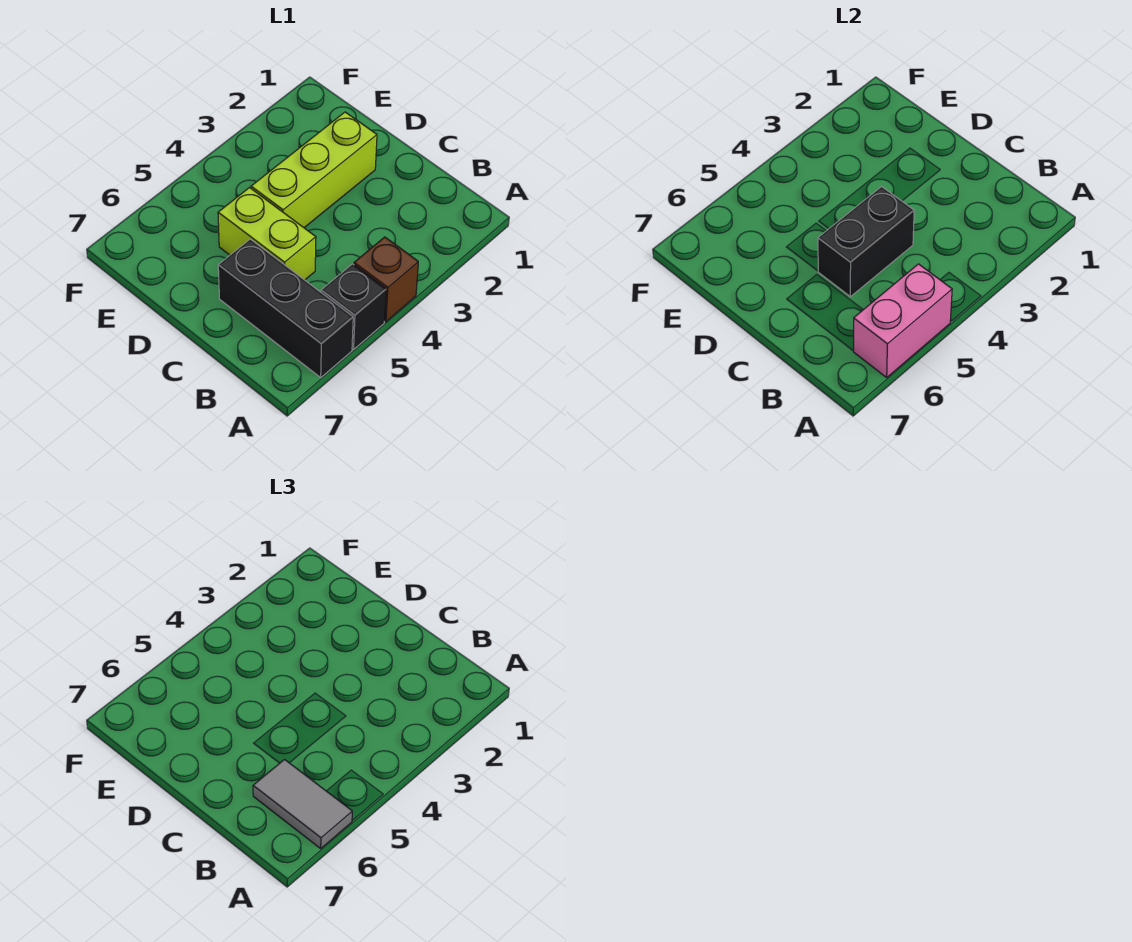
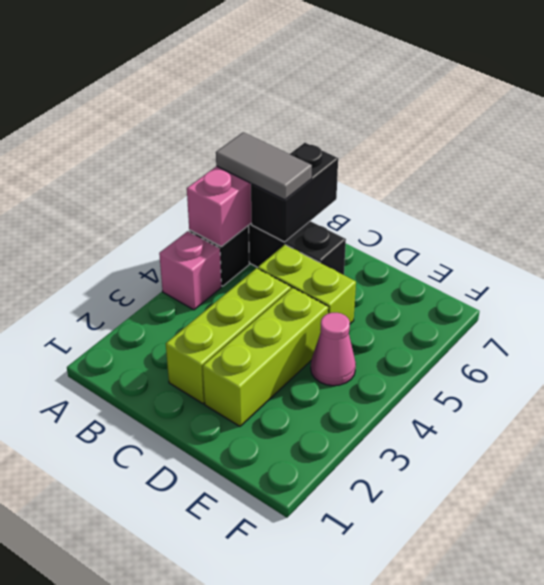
brown brick A4 level 1 -> pink brick A4 level 1
none -> lime brick C2:C4 level 1
black brick C4:C5 level 2 -> black brick B6:B7 level 2
none -> pink cone E4 level 1

